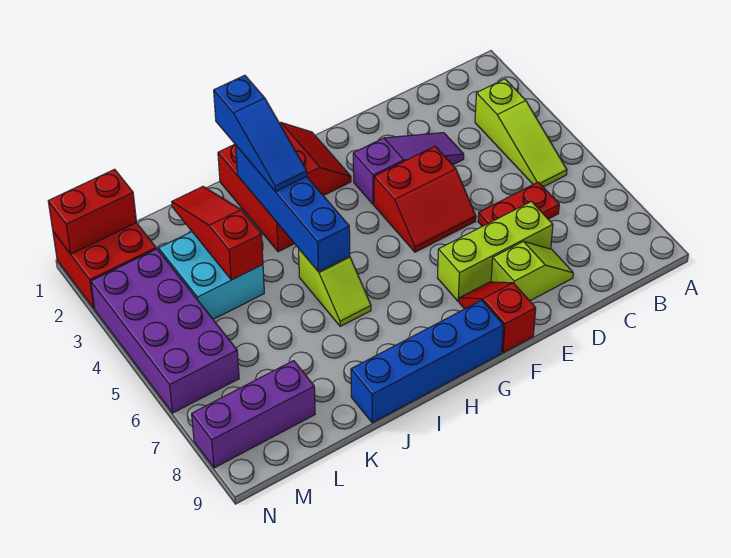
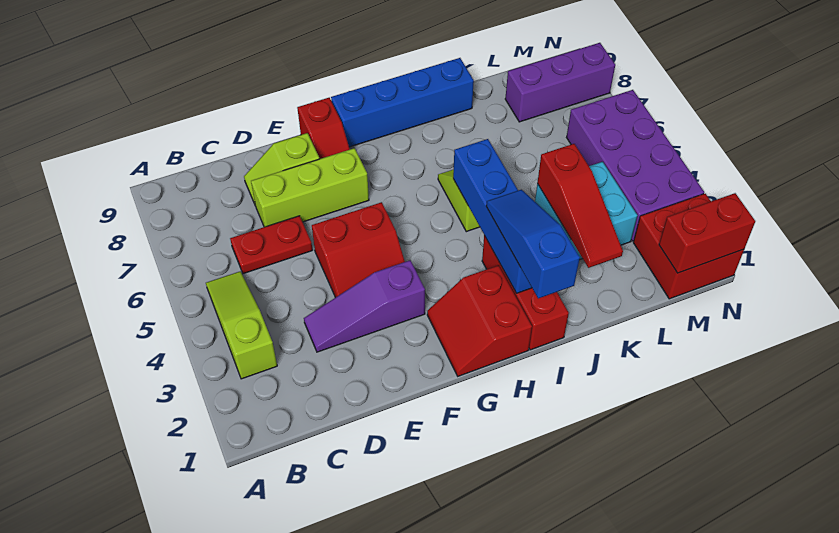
red slope E4:F5 level 1 top 4 -> red slope E4:F5 level 1 top 5

